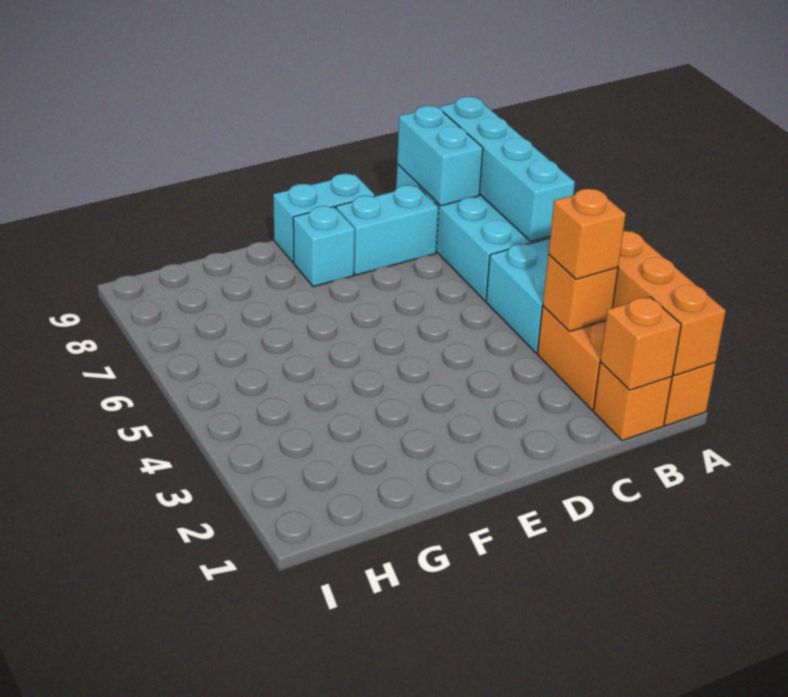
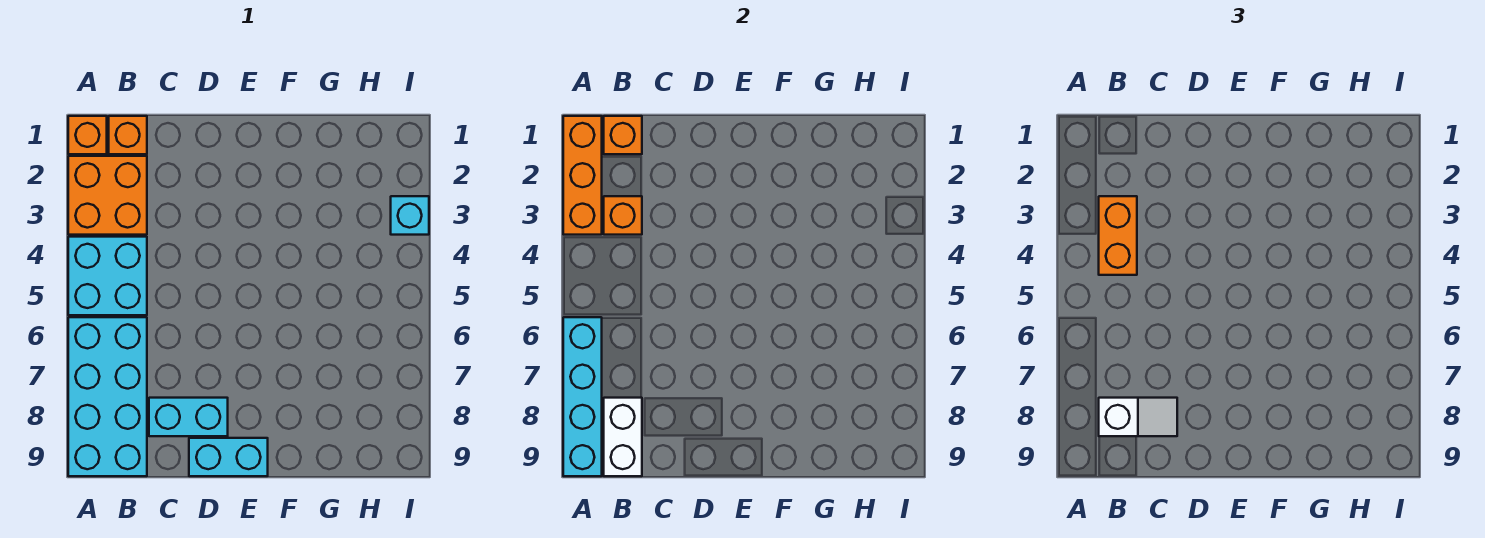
orange brick B3 level 3 -> orange brick B3:B4 level 3
cyan brick B8:B9 level 2 -> white brick B8:B9 level 2
none -> white slope B8:C8 level 3 top B
cyan brick E8 level 1 -> cyan brick I3 level 1

